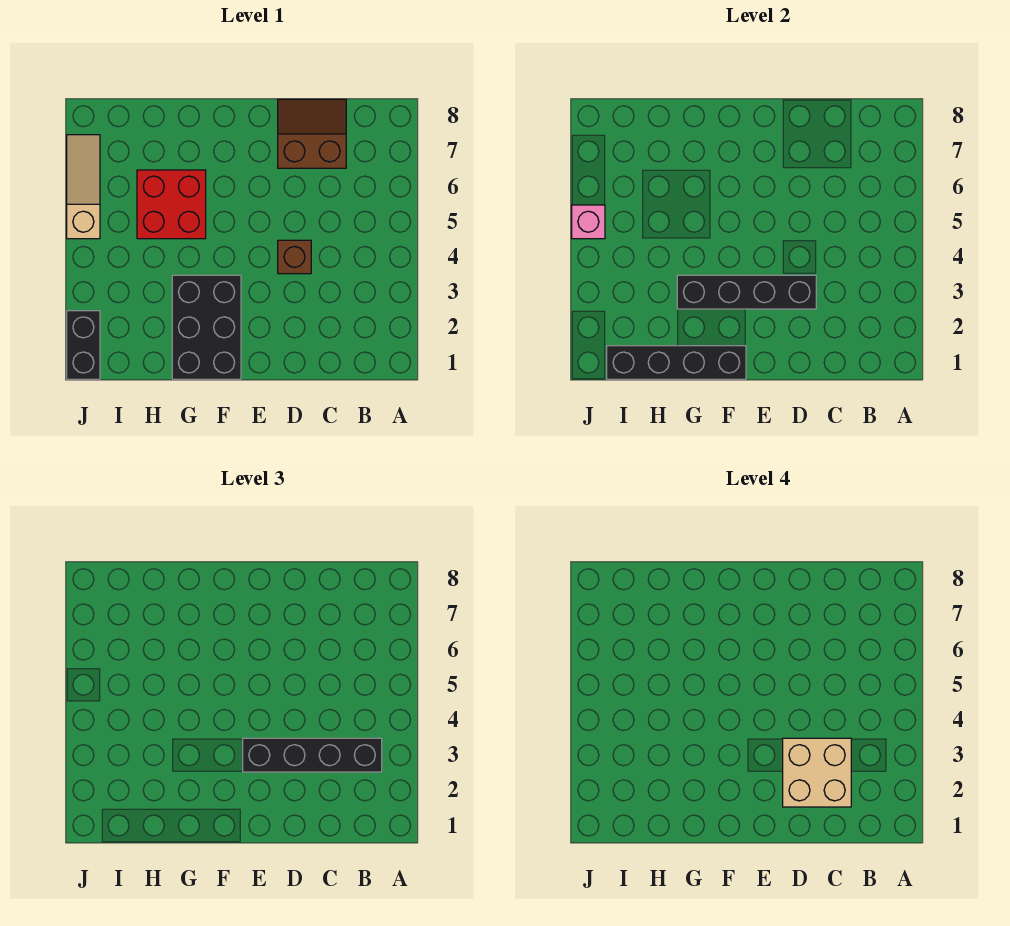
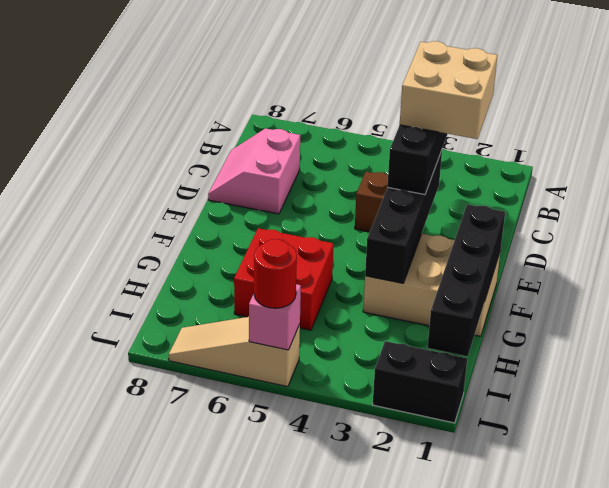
brown slope C7:D8 level 1 top 7 -> pink slope C7:D8 level 1 top 7
black brick F1:G3 level 1 -> tan brick F1:G3 level 1
none -> red round brick J5 level 3

